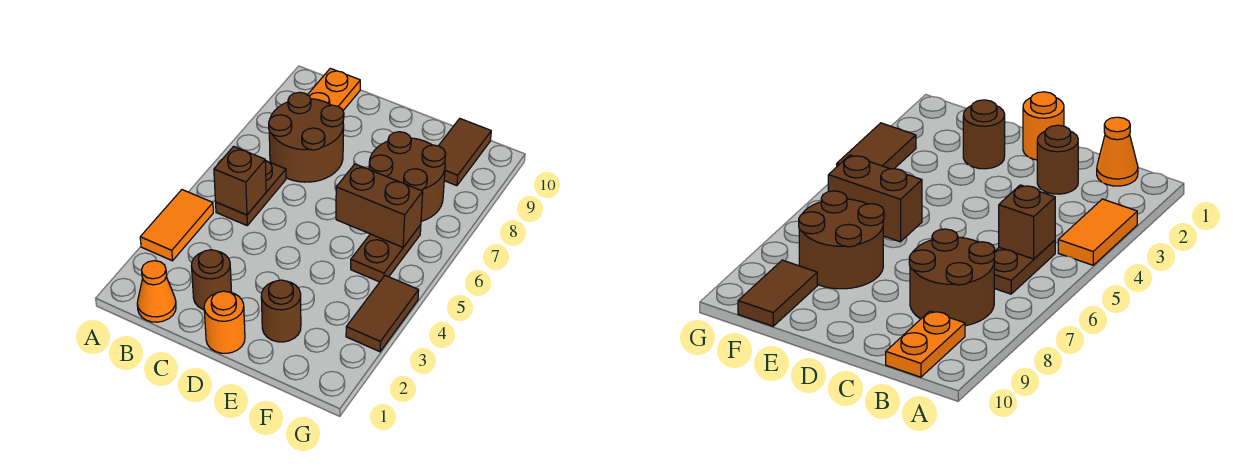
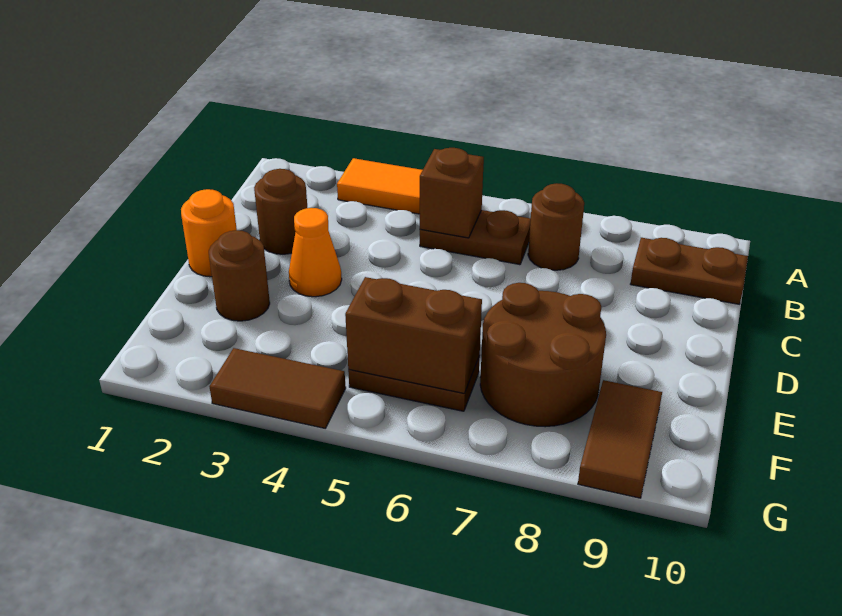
orange cone B1 level 1 -> orange cone D3 level 1
brown round brick B7:C8 level 1 -> brown round brick B7 level 1
orange plate B9:B10 level 1 -> brown plate B9:B10 level 1
brown brick E6:F6 level 2 -> brown brick F5:F6 level 2
brown tile F9:F10 level 1 -> brown tile F9:G9 level 1

